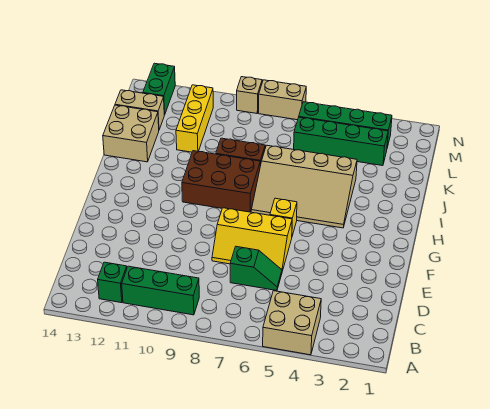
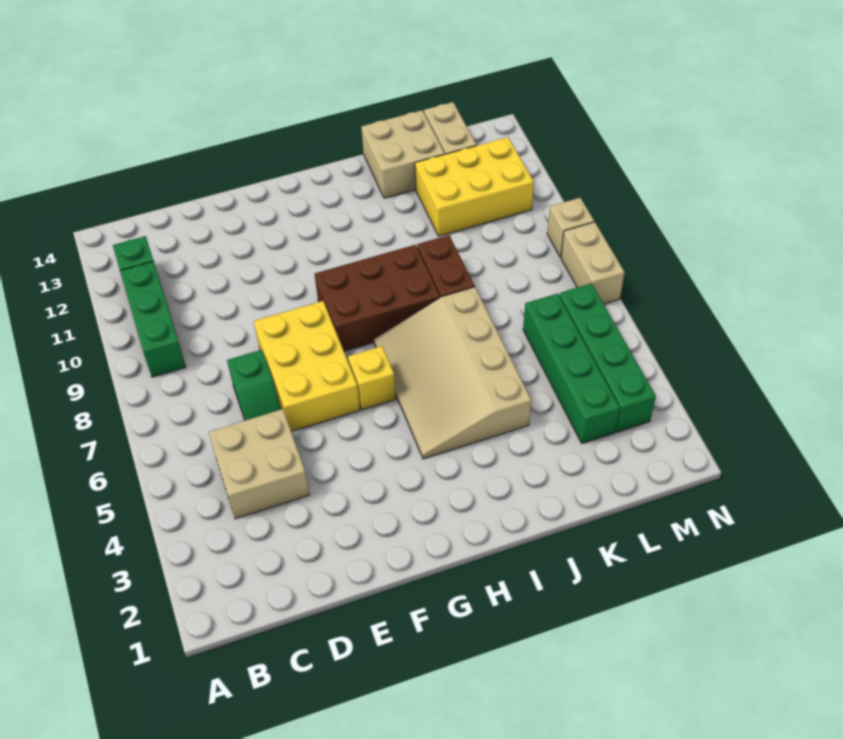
tan brick A4:B5 level 1 -> tan brick C4:D5 level 1
yellow slope E6:F8 level 1 top F -> yellow brick E6:F8 level 1
brown brick H8:I10 level 1 -> brown brick G8:I9 level 1
yellow brick K11:M11 level 1 -> yellow brick K11:M12 level 1
green brick M13:N13 level 1 -> none

